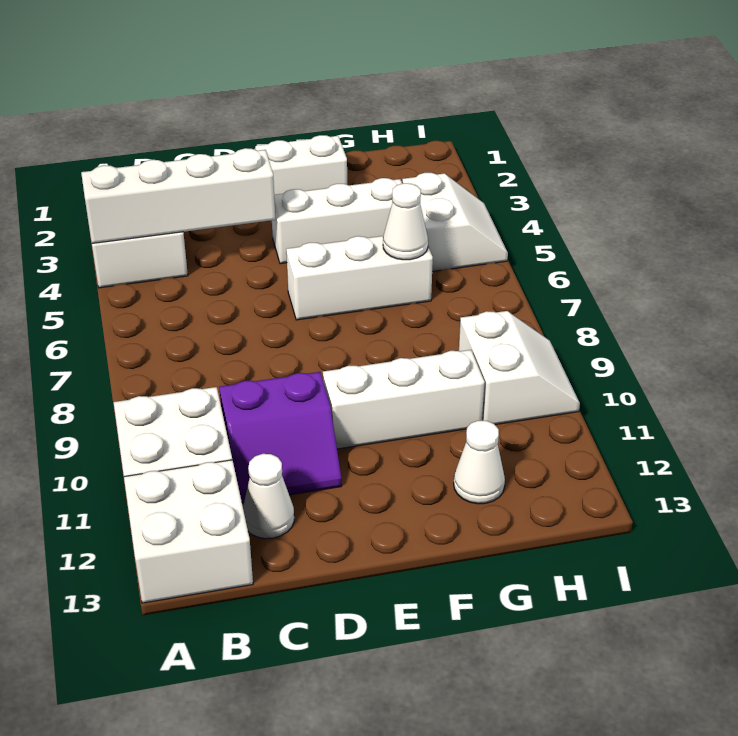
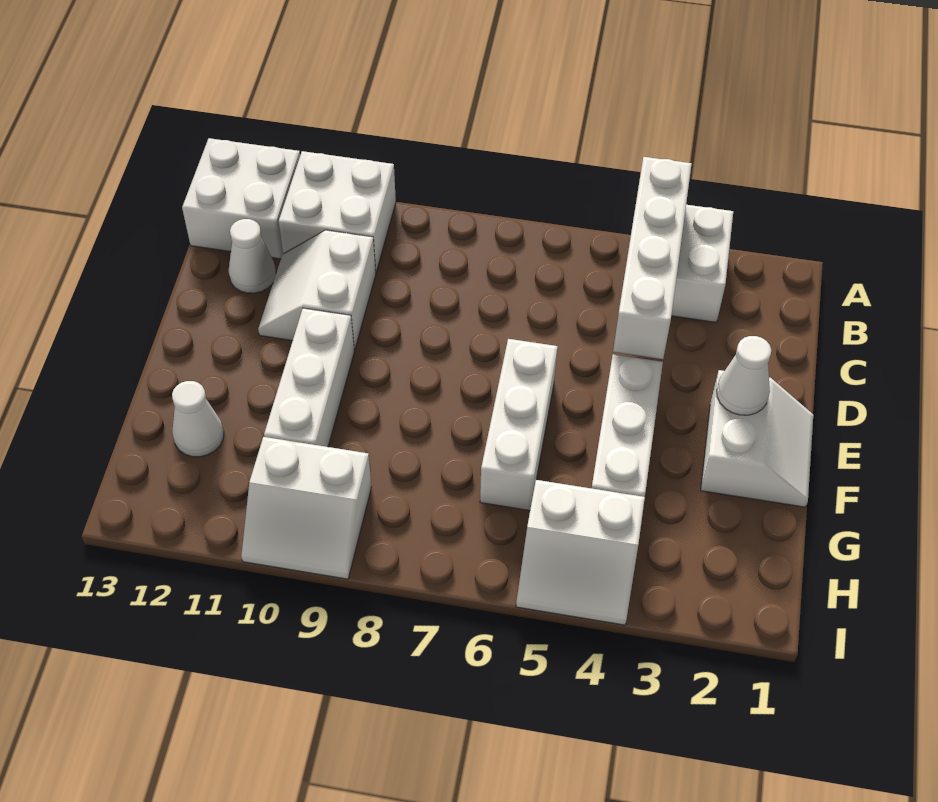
purple slope C10:D11 level 1 top 10 -> white slope C10:D11 level 1 top 10
white cone G6 level 2 -> white cone E2 level 2

